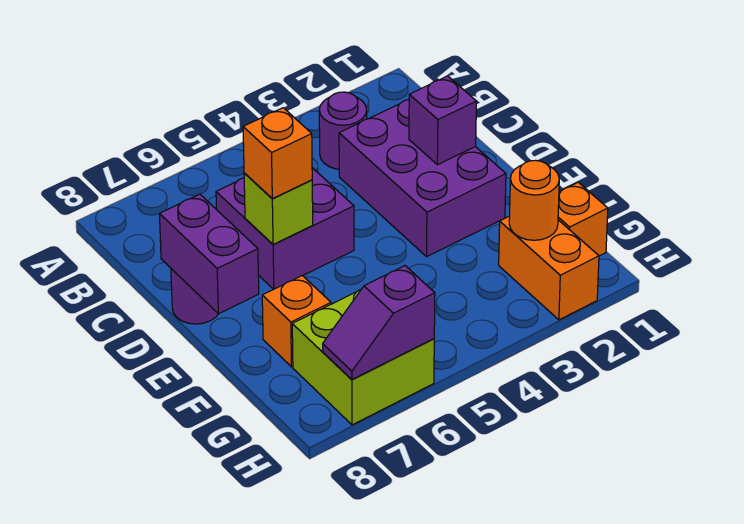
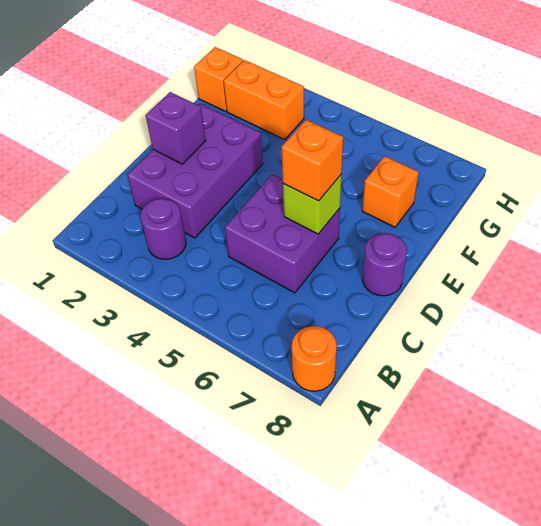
purple brick D8:E8 level 2 -> none
orange brick G2:H2 level 1 -> orange brick G2:G3 level 1
orange round brick G2 level 2 -> orange round brick A8 level 1
lime brick G6:H7 level 1 -> none
purple slope H6:H7 level 2 top 6 -> none

